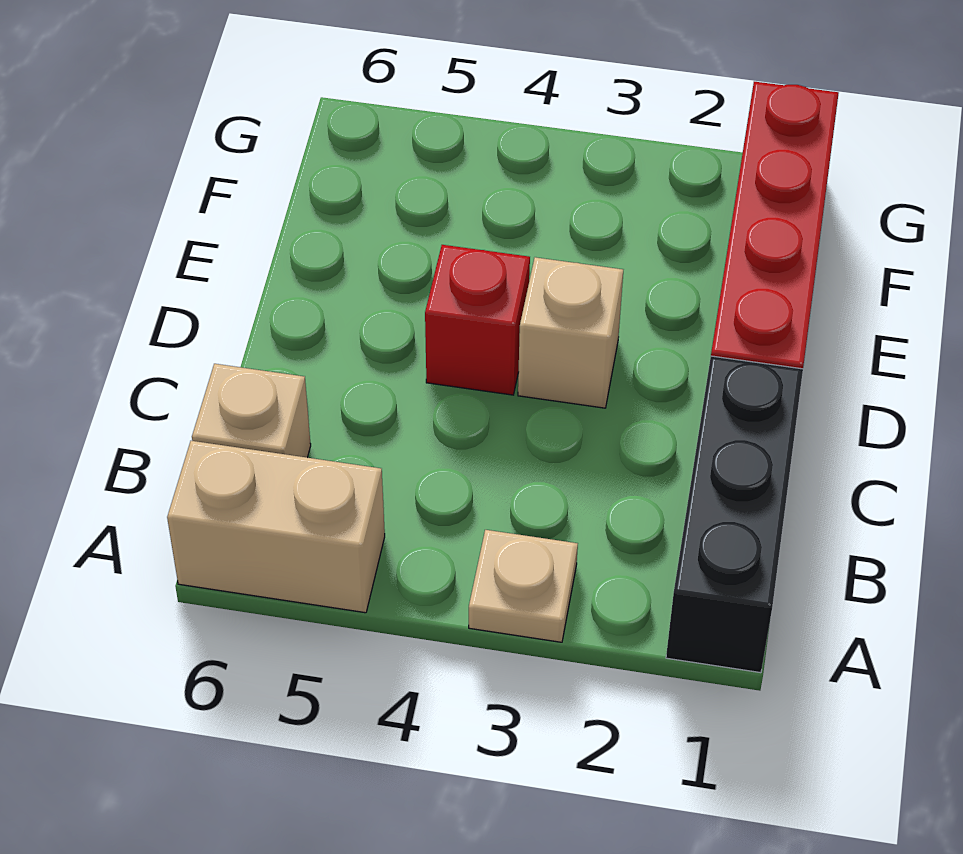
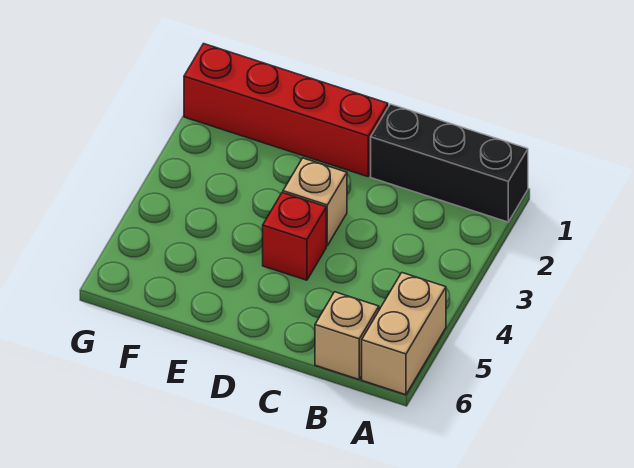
tan plate A3 level 1 -> none

